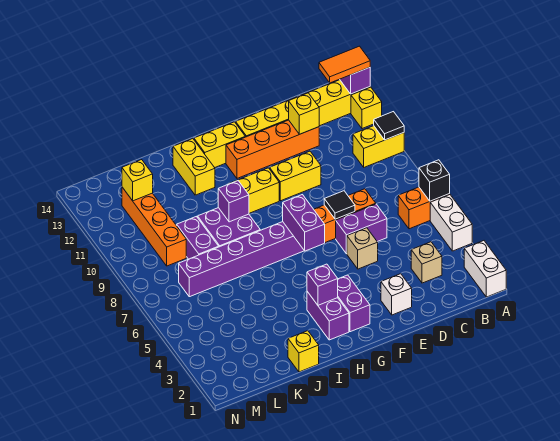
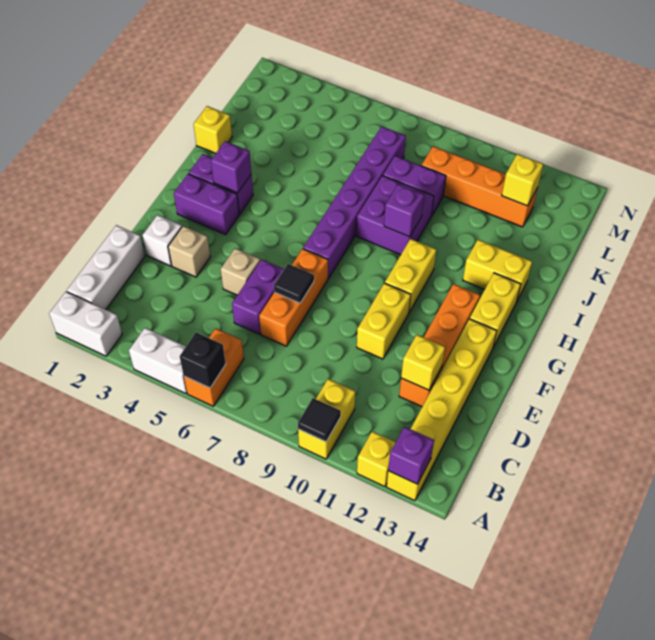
orange tile A13:B13 level 3 -> none
none -> white brick B1:D1 level 1
tan brick C3 level 1 -> tan brick E3 level 1
purple brick G6:G7 level 2 -> none

